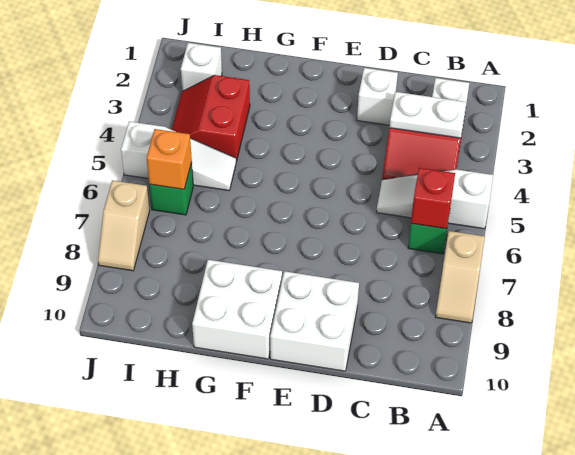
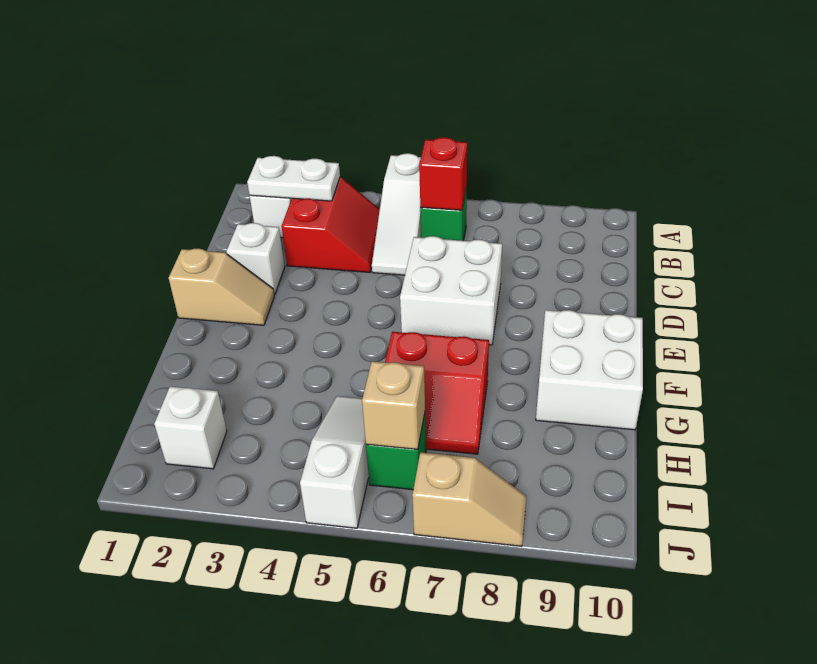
tan slope A7:A8 level 1 top 7 -> tan slope E1:E2 level 1 top 1
white plate B3:C3 level 2 -> white plate B2:B3 level 2
white brick D9:E10 level 1 -> white brick D6:E7 level 1
red slope H3:I4 level 1 top H -> red slope G6:H7 level 1 top G
orange brick I6 level 2 -> tan brick I6 level 2

